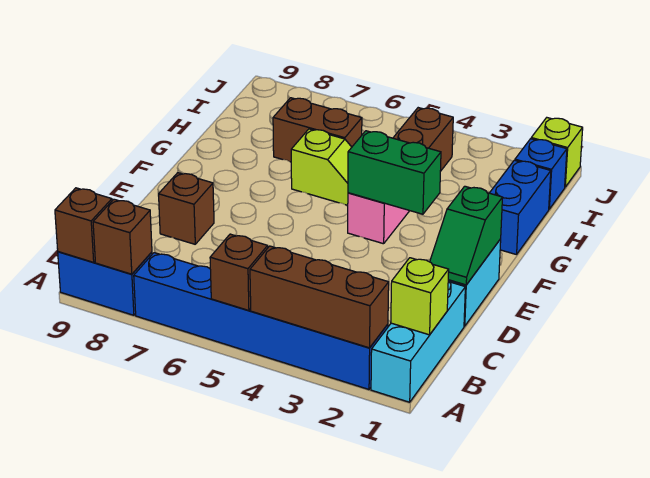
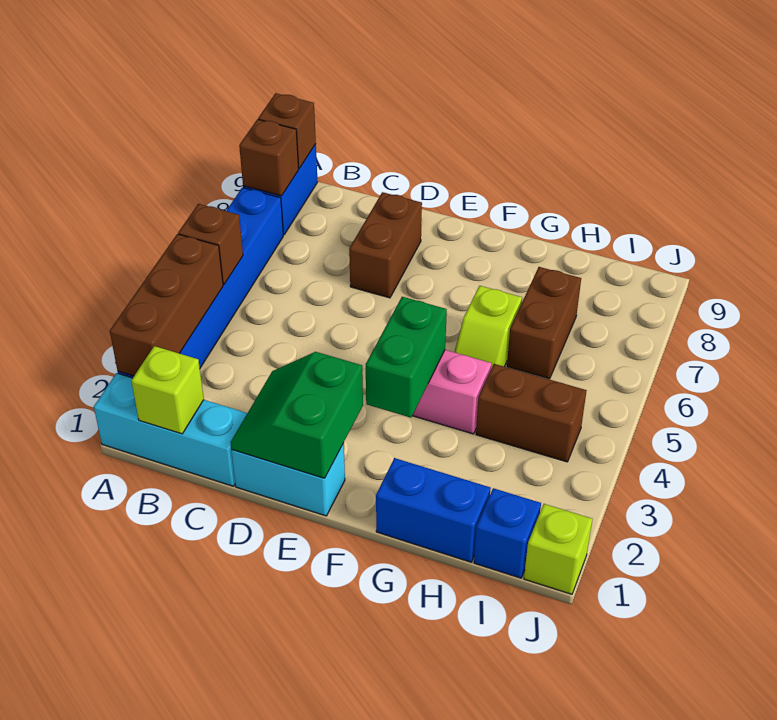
green slope D1:E1 level 2 top E -> green slope D1:E2 level 2 top E
brown brick D8 level 1 -> brown brick D7:D8 level 1

